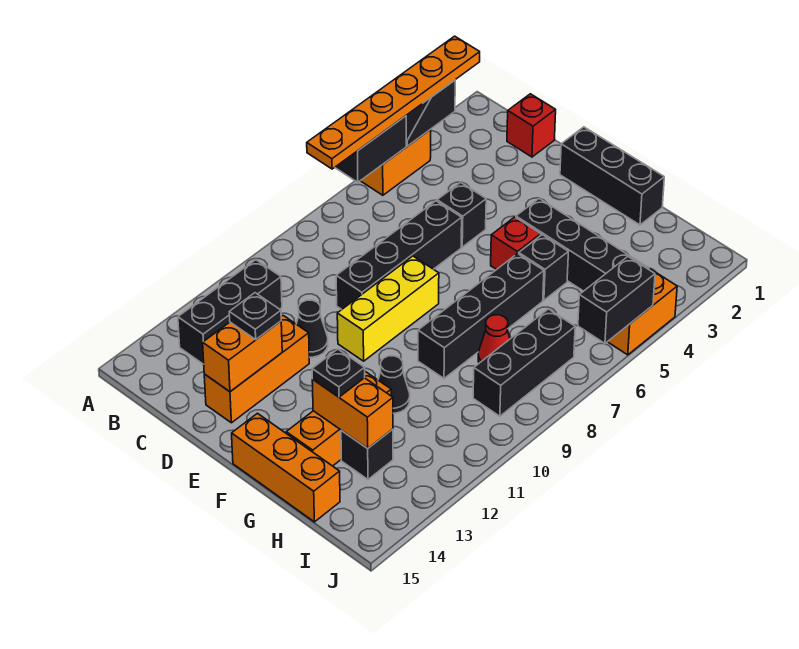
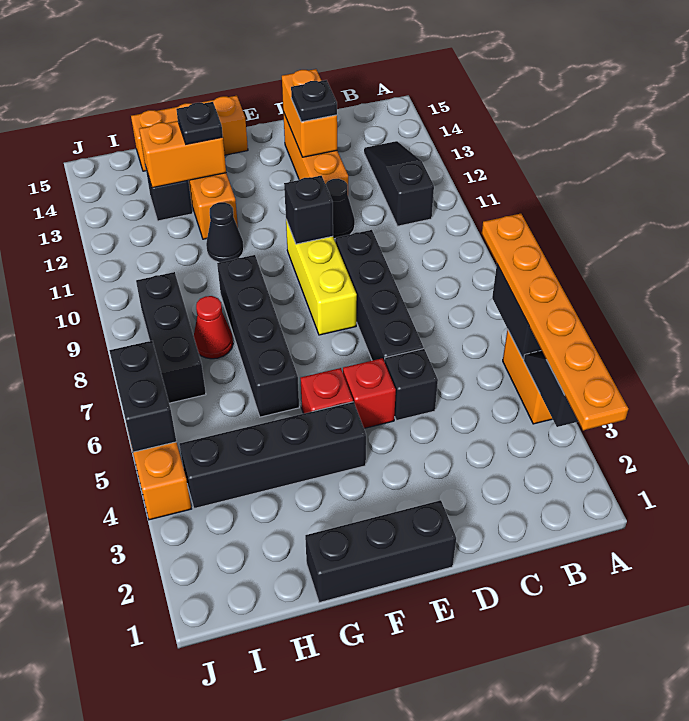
black brick B11:B13 level 1 -> black slope B11:B13 level 1 top 11
red brick C1 level 1 -> red brick E5 level 1
black brick G5 level 1 -> black brick E10 level 2

